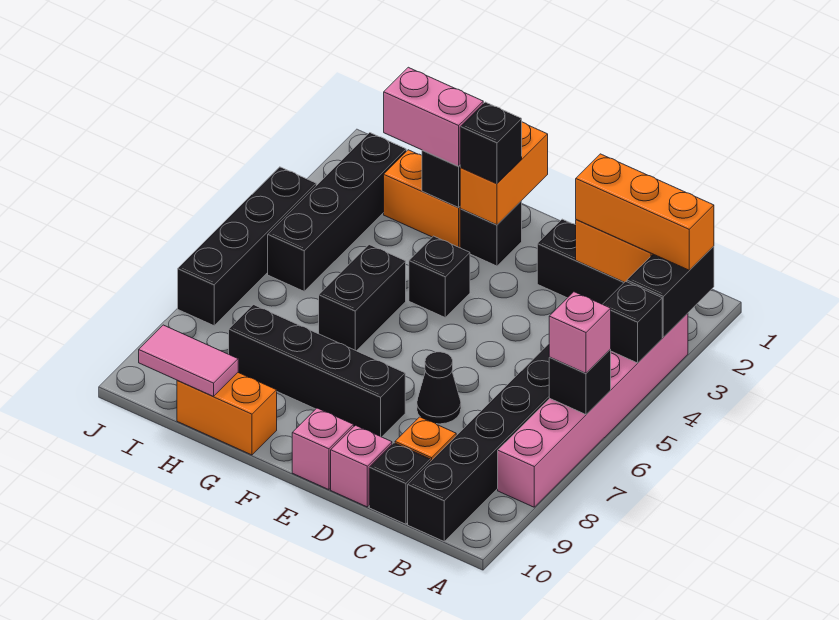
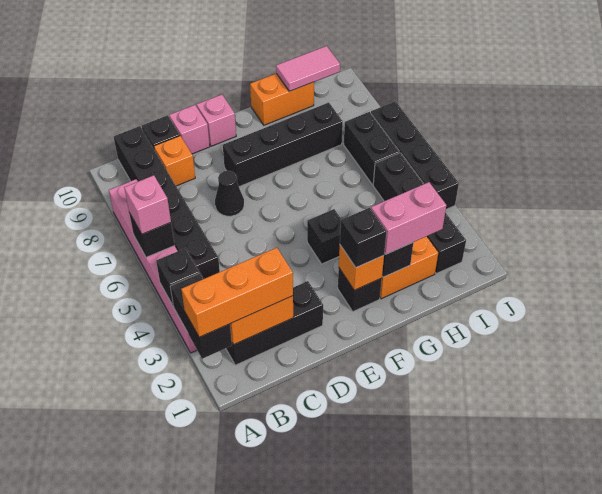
orange brick F1:F2 level 2 -> orange brick F2 level 2
black brick G5:G6 level 1 -> black brick I6:I7 level 1

